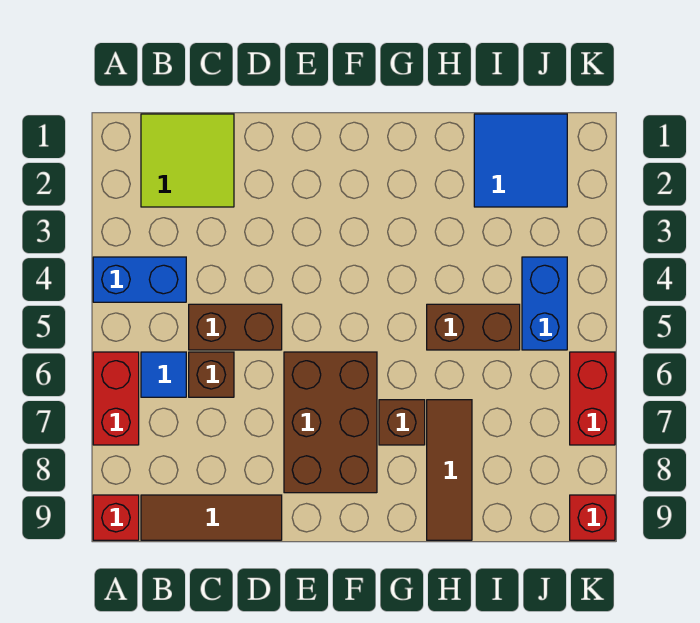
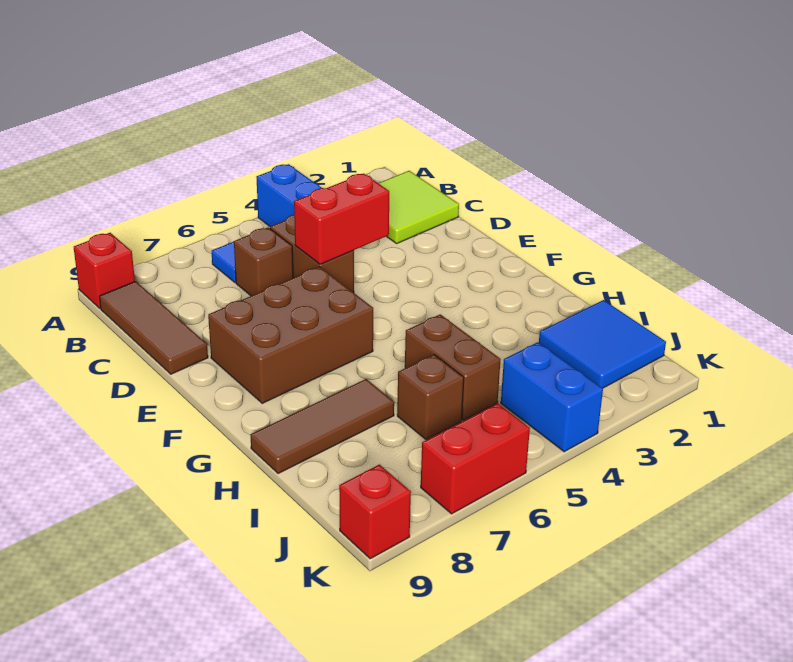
red brick A6:A7 level 1 -> red brick D4:D5 level 2
brown brick G7 level 1 -> brown brick I6 level 1
blue brick J4:J5 level 1 -> blue brick J4:K4 level 1

